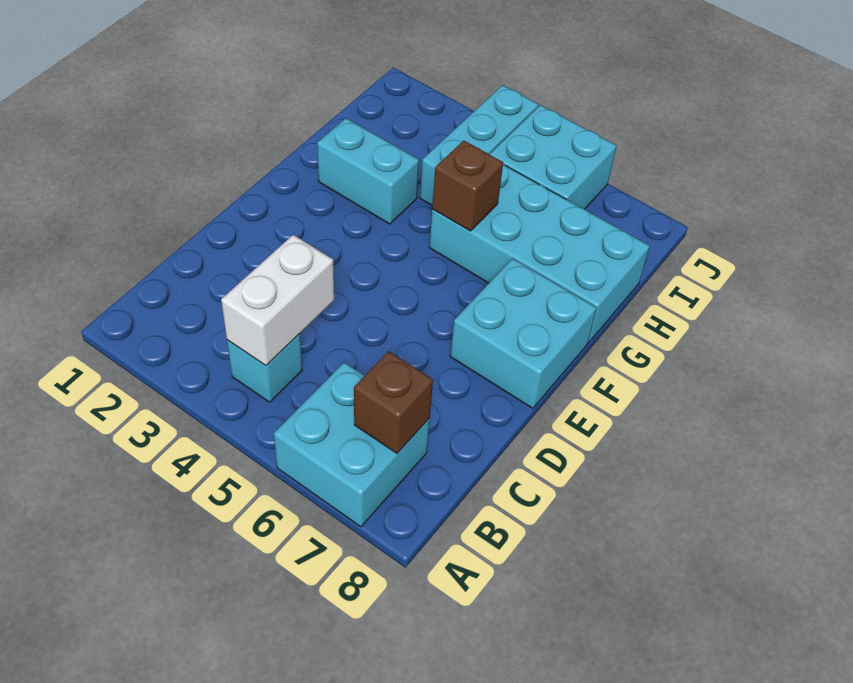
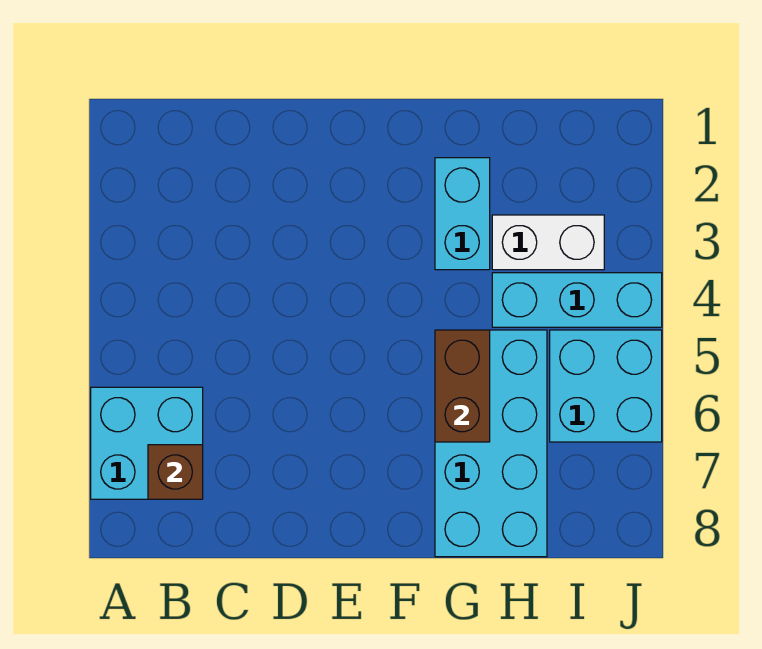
cyan brick B4 level 1 -> none
white brick B4:C4 level 2 -> white brick H3:I3 level 1
cyan brick E7:F8 level 1 -> none
brown brick G5 level 2 -> brown brick G5:G6 level 2

